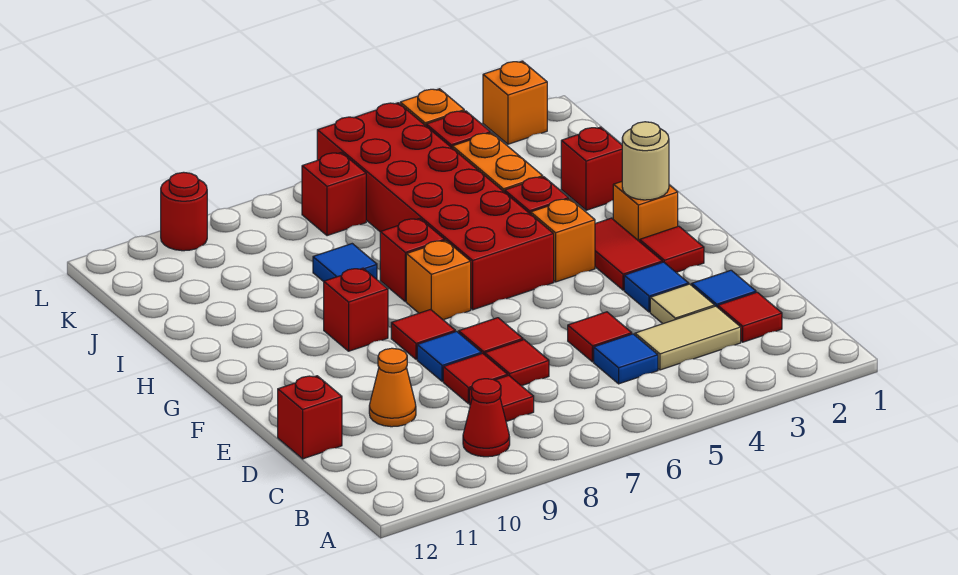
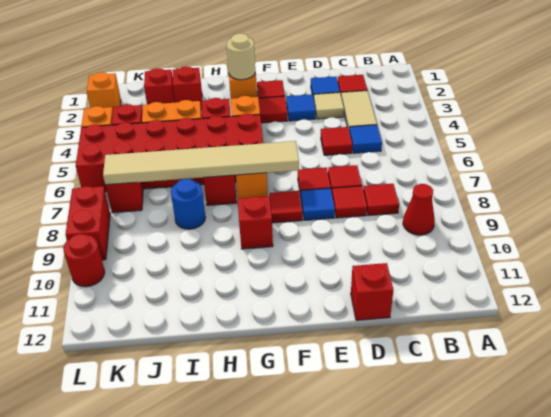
orange cone D10 level 1 -> none
none -> tan tile F7:K7 level 2
blue tile I8 level 1 -> blue round brick I8 level 1
none -> red brick J2 level 1
none -> red brick L8:L9 level 1

